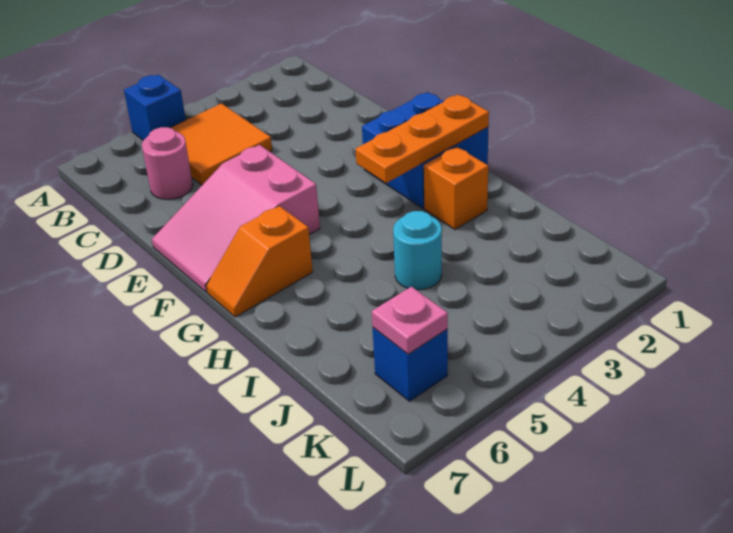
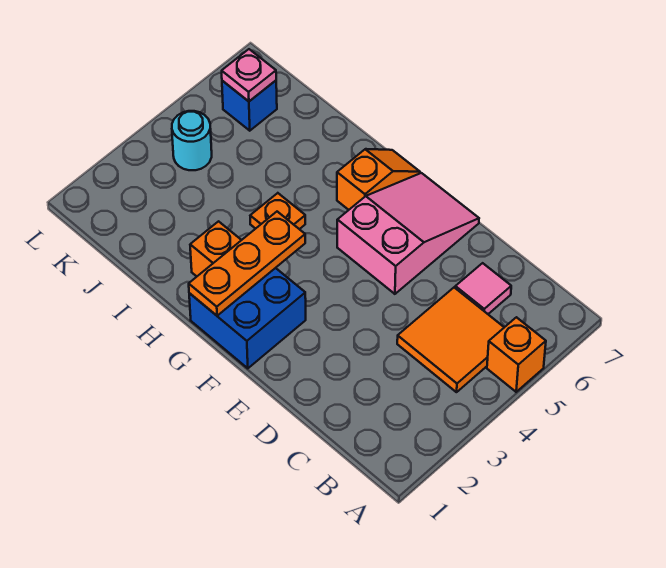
blue brick A5 level 1 -> orange brick A5 level 1
pink round brick C6 level 1 -> pink tile C6 level 1
none -> orange plate H4 level 1
cyan round brick I4 level 1 -> cyan round brick K4 level 1

